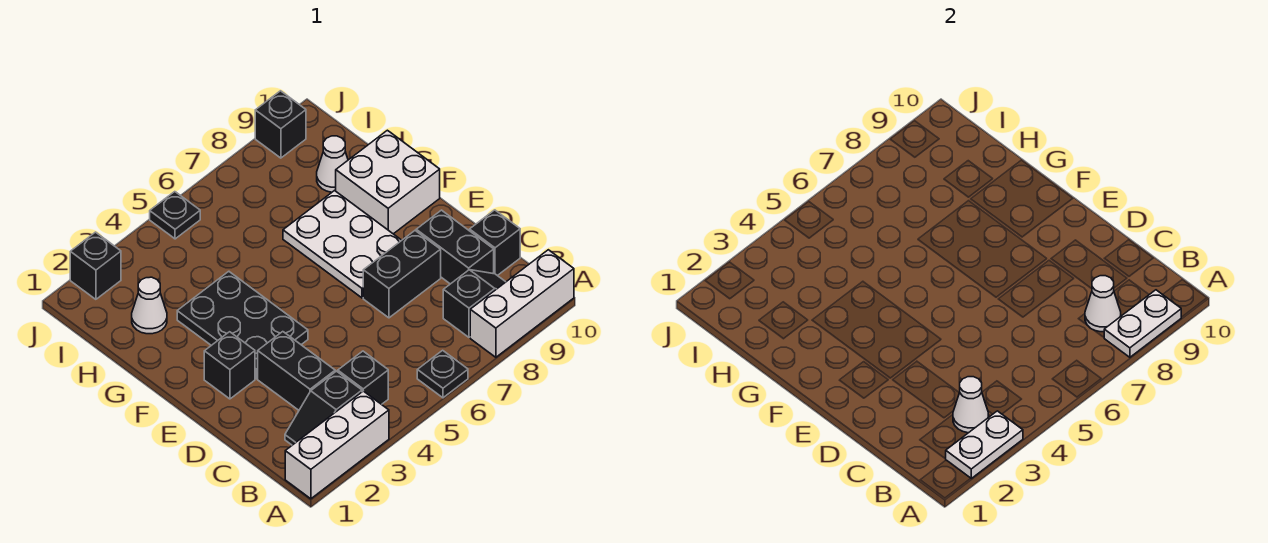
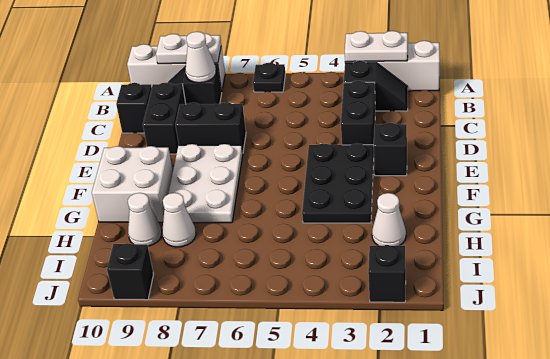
white cone B3 level 2 -> white cone H8 level 1
black brick B4 level 1 -> none
black plate J5 level 1 -> none

